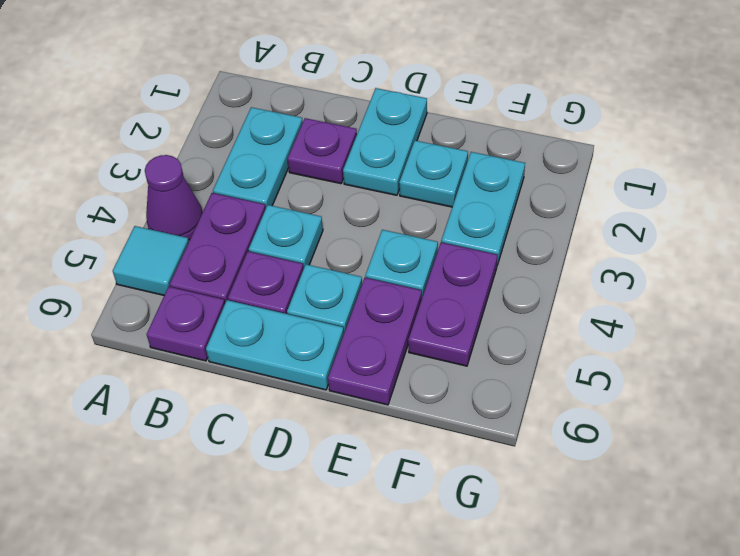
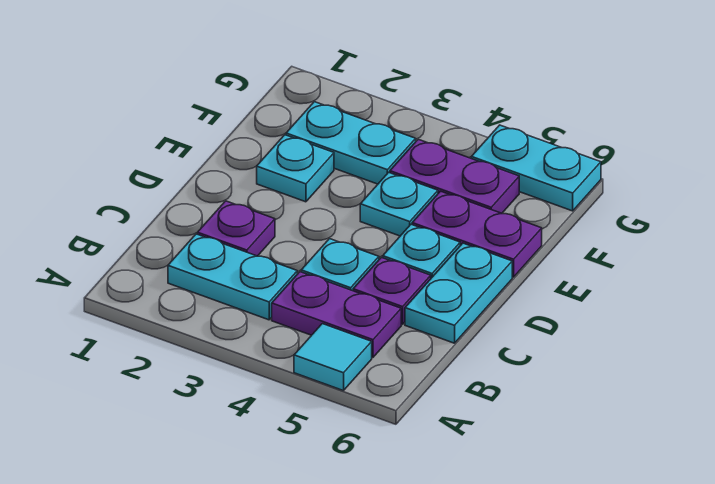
purple cone A4 level 1 -> none
purple plate B6 level 1 -> none
cyan plate D1:D2 level 1 -> cyan plate G5:G6 level 1

